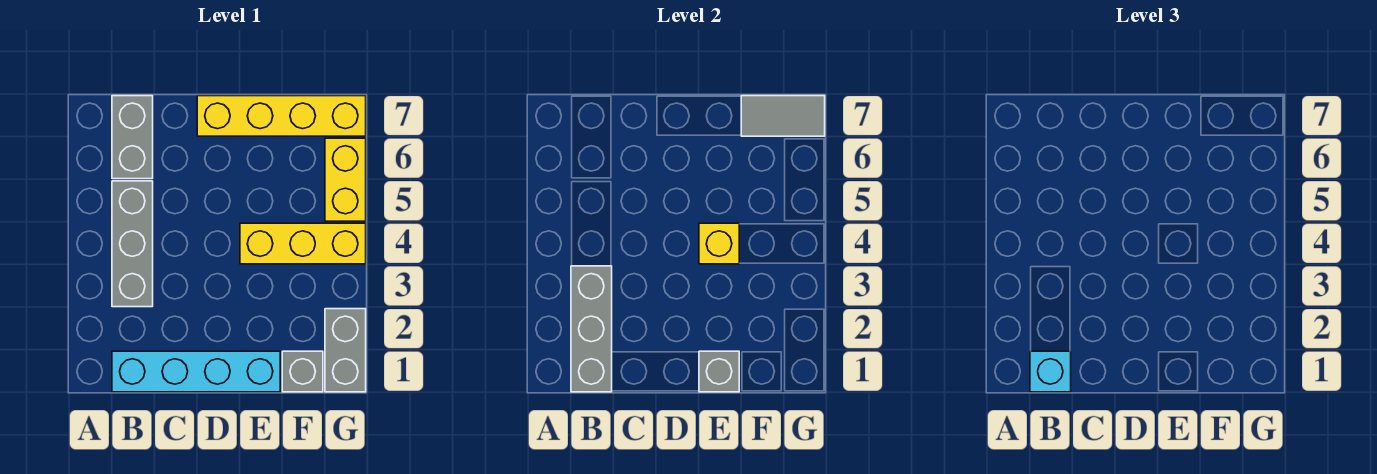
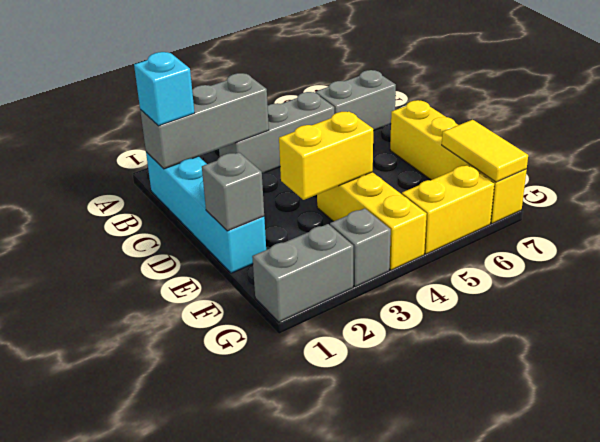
yellow brick E4 level 2 -> yellow brick E3:E4 level 2
grey brick F1 level 1 -> grey brick G3 level 1
grey tile F7:G7 level 2 -> yellow tile F7:G7 level 2

